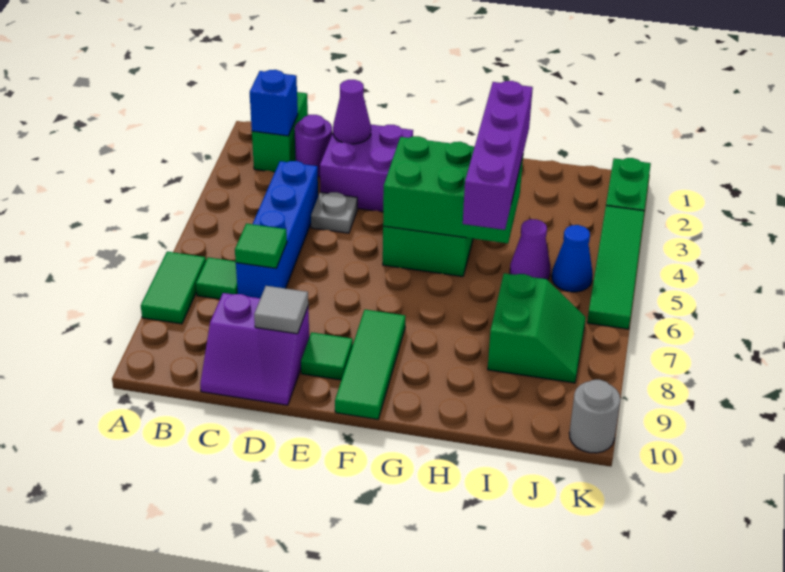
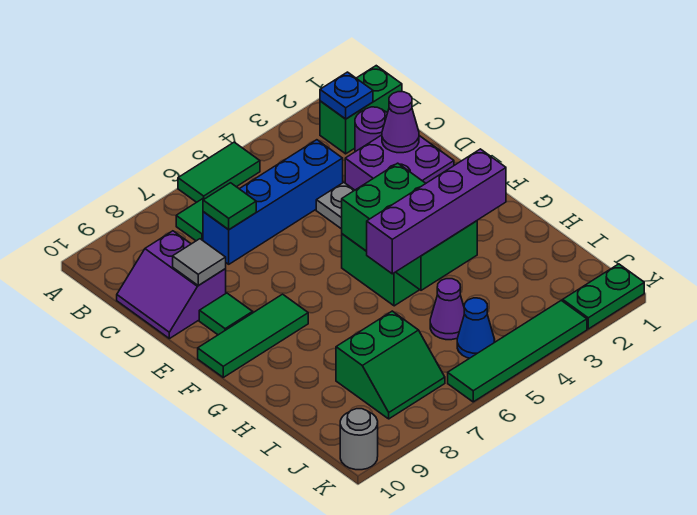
green tile A7:A8 level 1 -> green tile A5:A6 level 1
blue brick B2 level 2 -> blue plate B2 level 2

